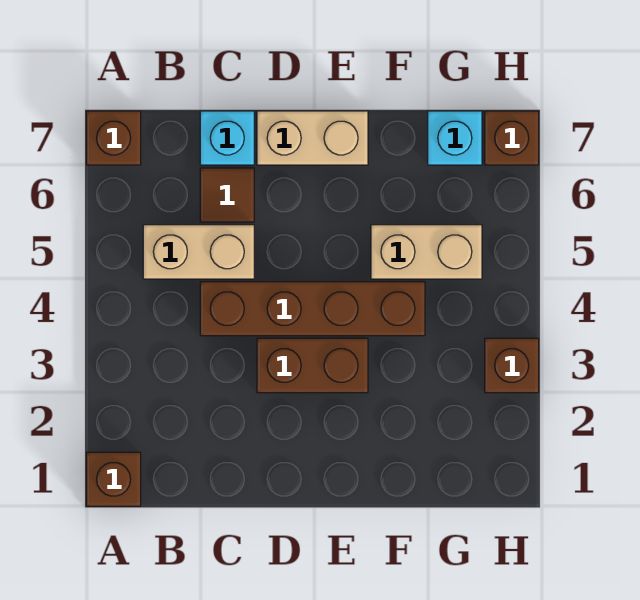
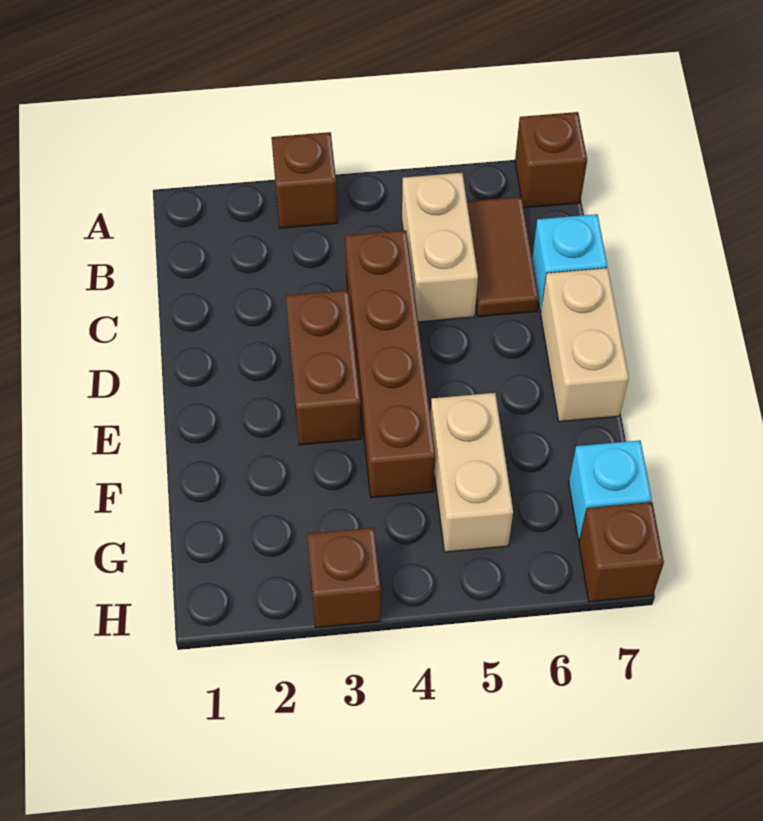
brown brick A1 level 1 -> brown brick A3 level 1
brown tile C6 level 1 -> brown tile B6:C6 level 1

